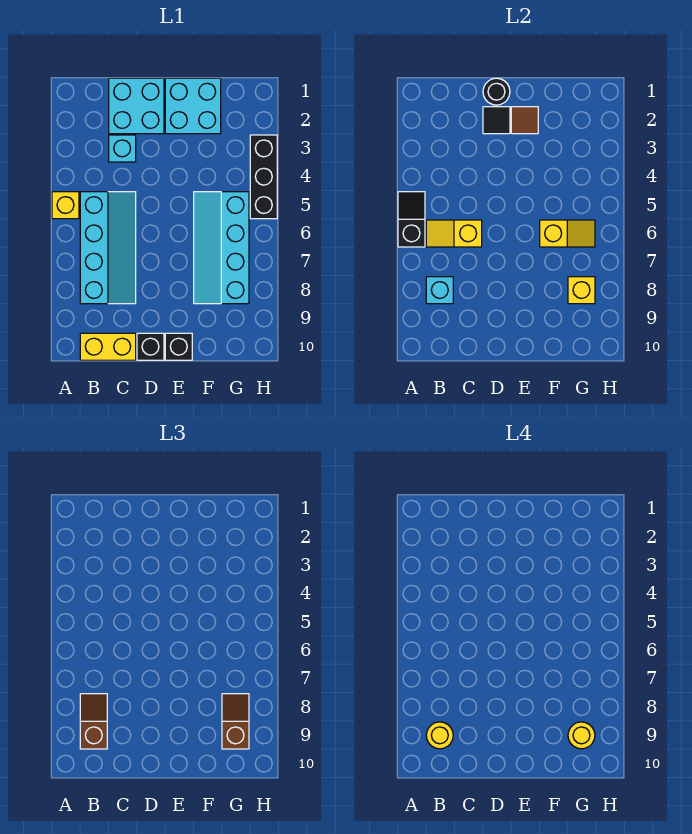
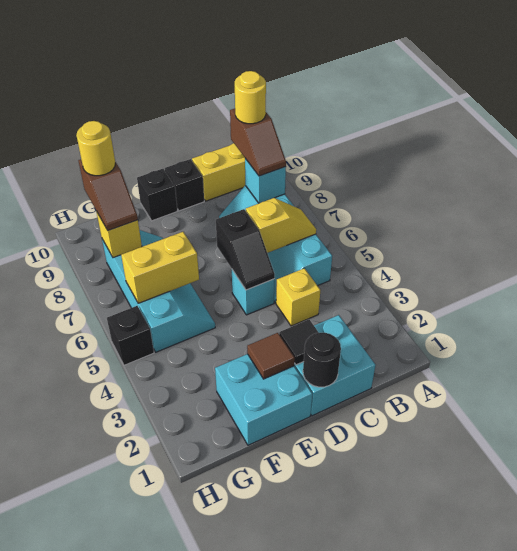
yellow brick A5 level 1 -> yellow brick C4 level 1
black slope A5:A6 level 2 top 6 -> black slope D5:D6 level 2 top 6
cyan brick C3 level 1 -> cyan brick D5 level 1
yellow slope F6:G6 level 2 top F -> yellow brick F6:G6 level 2
black brick H3:H5 level 1 -> black brick H5 level 1

